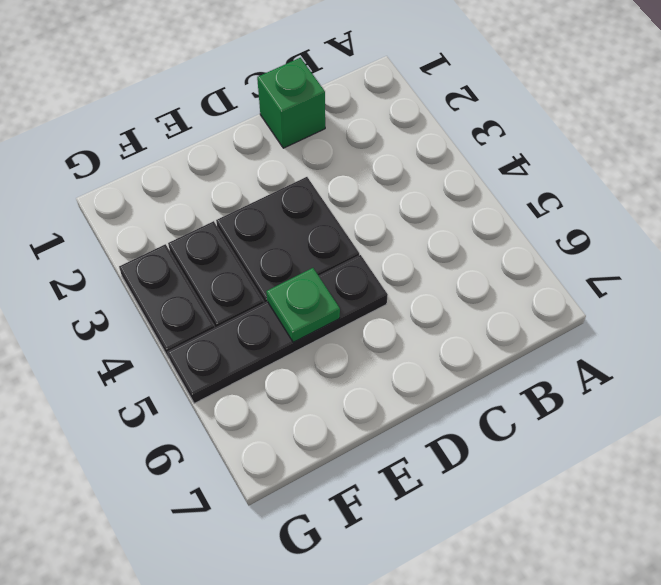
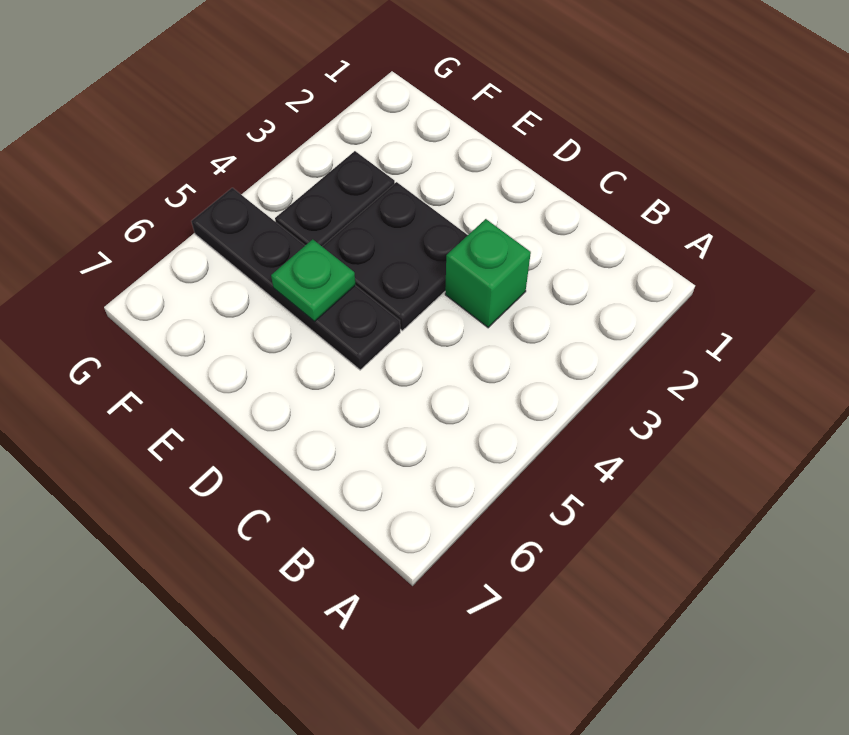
green brick C1 level 1 -> green brick C3 level 1
black plate G3:G4 level 1 -> none

